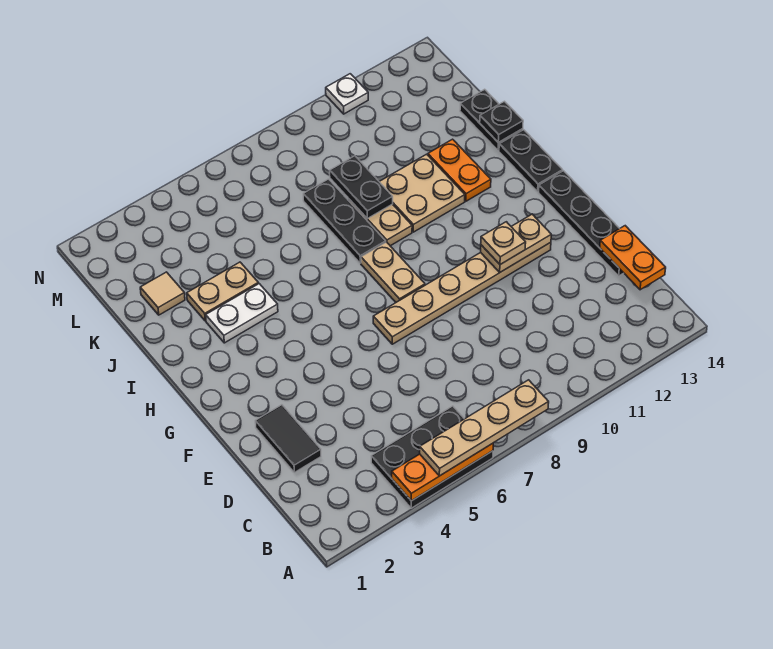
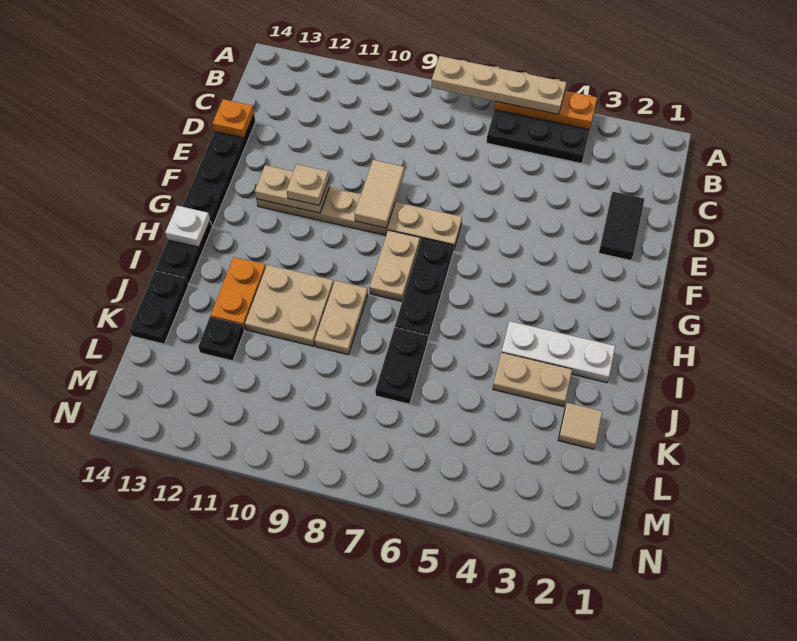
orange plate C14:D14 level 2 -> orange plate D14 level 2
none -> tan tile E9:F9 level 2
white plate I3:I4 level 1 -> white plate I2:I4 level 1
black plate I8:K8 level 1 -> black plate G7:I7 level 1
black plate J9:K9 level 2 -> black plate J7:K7 level 1
black plate J14 level 2 -> black plate K12 level 1
white plate N11 level 1 -> white plate H14 level 2

